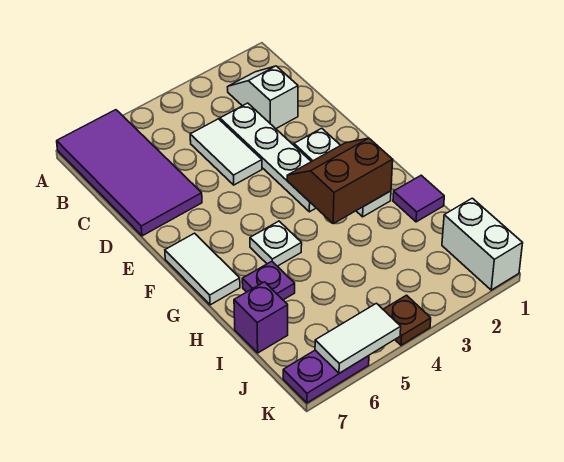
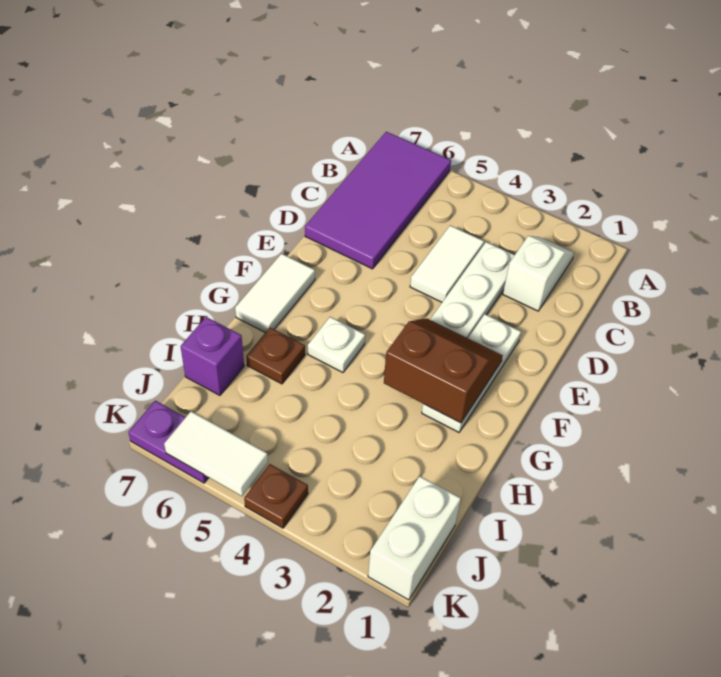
purple tile H1 level 1 -> none
purple plate H6 level 1 -> brown plate H6 level 1

